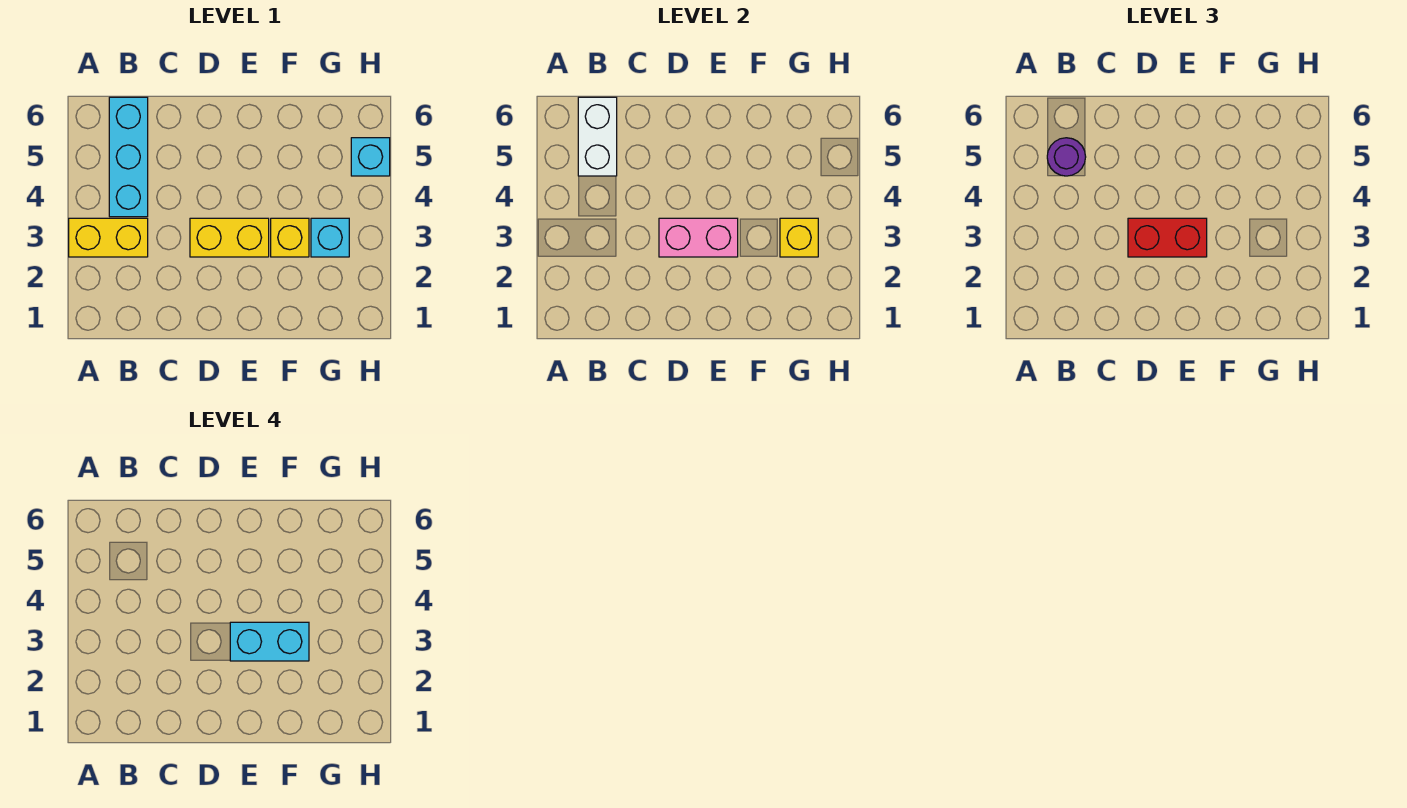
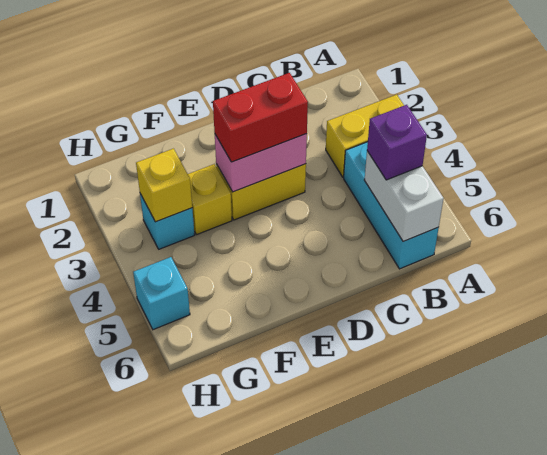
purple round brick B5 level 3 -> purple brick B5 level 3
cyan brick E3:F3 level 4 -> none

